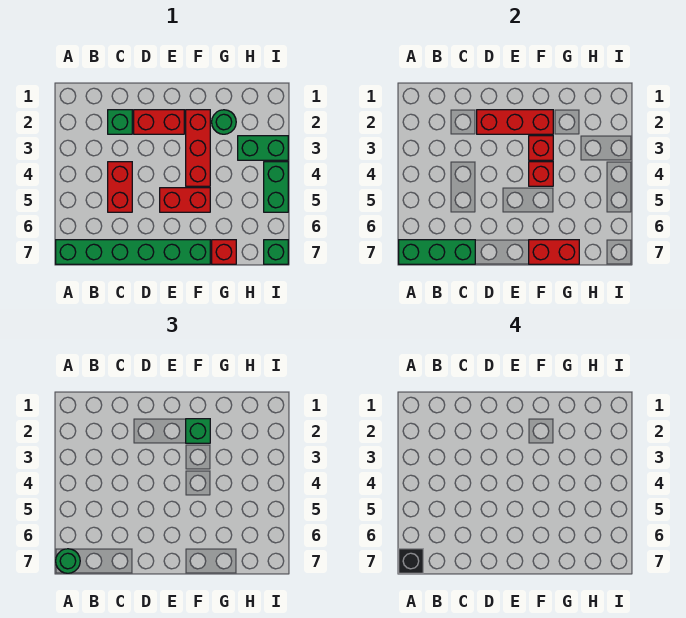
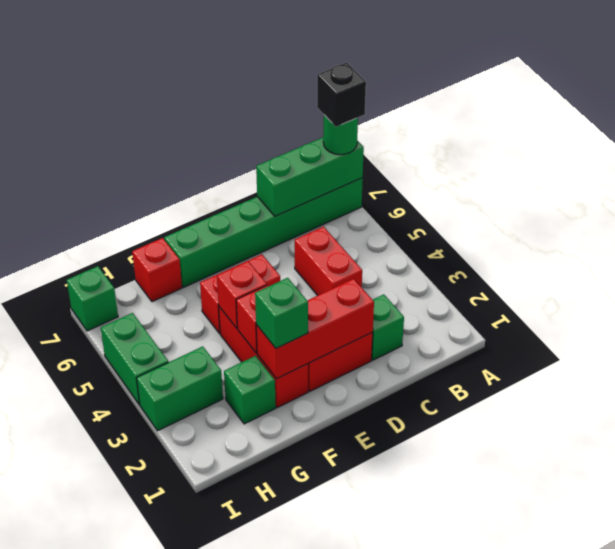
red brick F7:G7 level 2 -> none
green round brick G2 level 1 -> green brick G2 level 1

